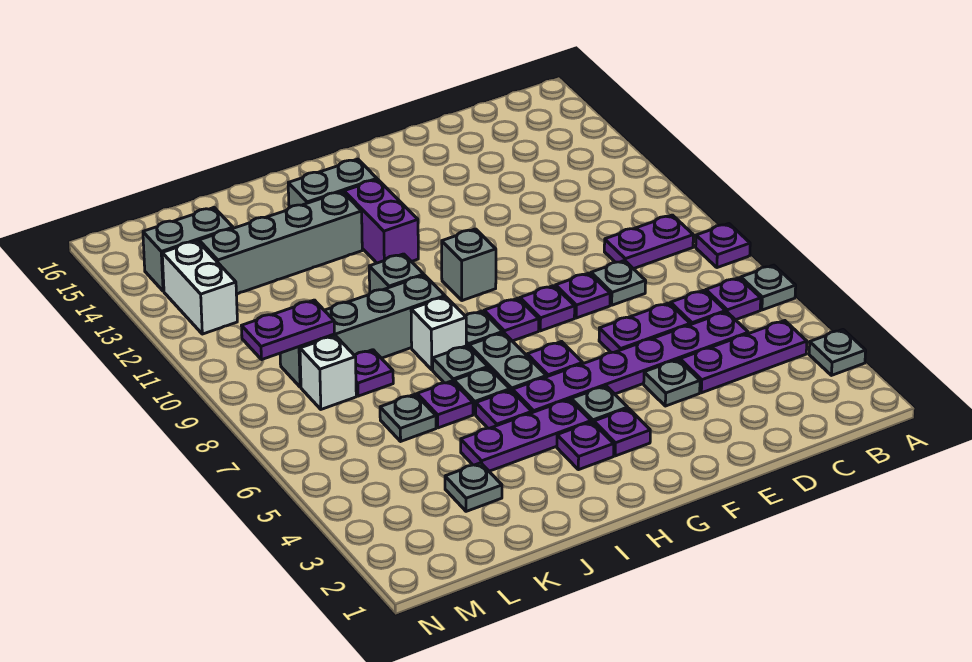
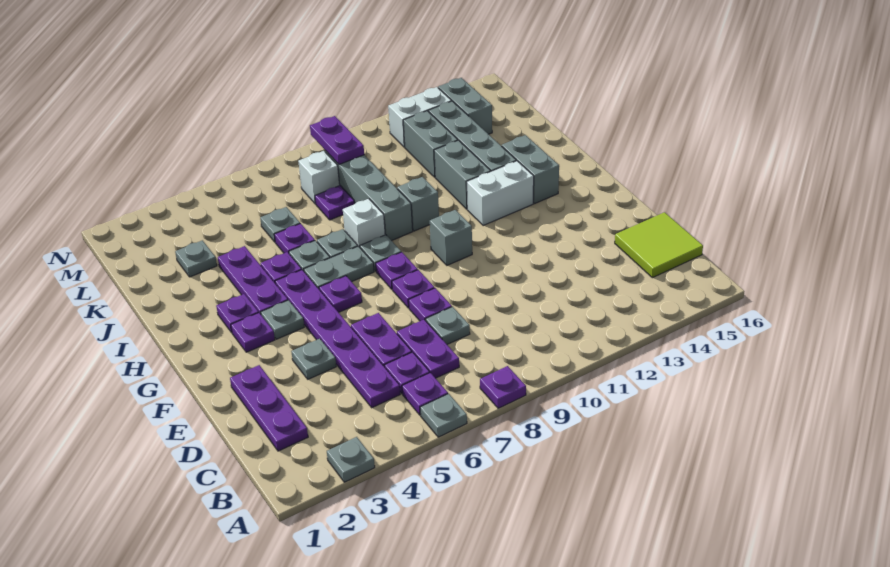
purple plate B4:D4 level 1 -> purple plate C2:E2 level 1
purple plate B9:C9 level 1 -> purple plate C7:D7 level 1
none -> lime tile C15:D16 level 1
purple brick H12:H13 level 1 -> white brick H12:H13 level 1
none -> grey brick I12:J12 level 1
none -> grey brick K12:L12 level 1

